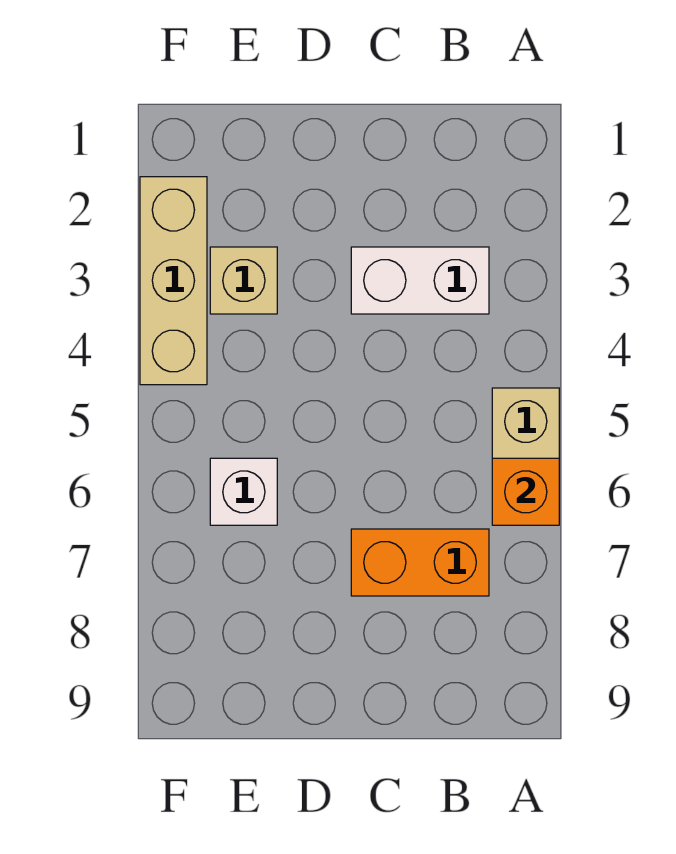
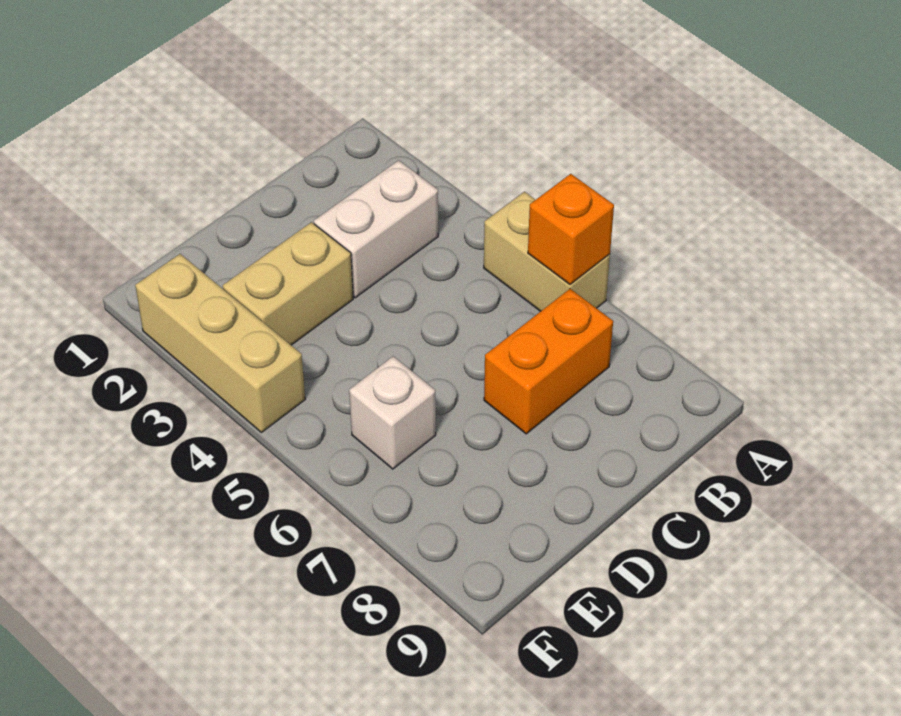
tan brick E3 level 1 -> tan brick D3:E3 level 1

